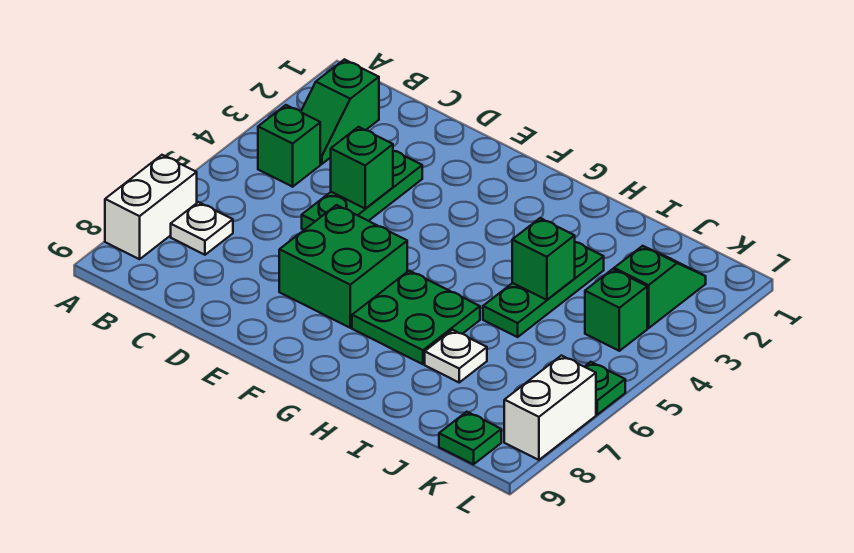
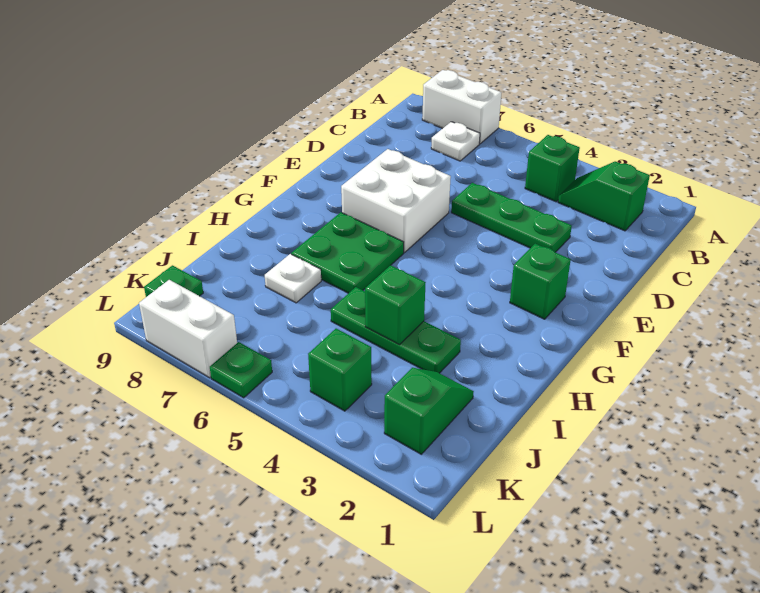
green brick D4 level 2 -> green brick F2 level 1
green brick E6:F7 level 1 -> white brick E6:F7 level 1
green slope K2:K3 level 1 top 3 -> green slope J2:K2 level 1 top K

